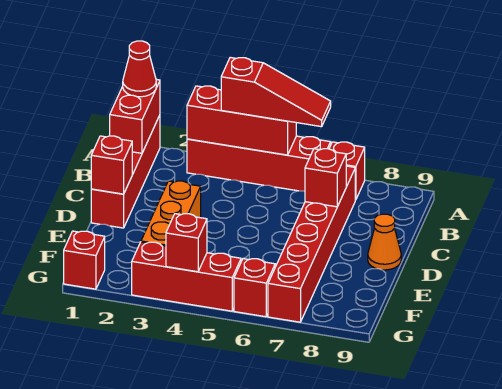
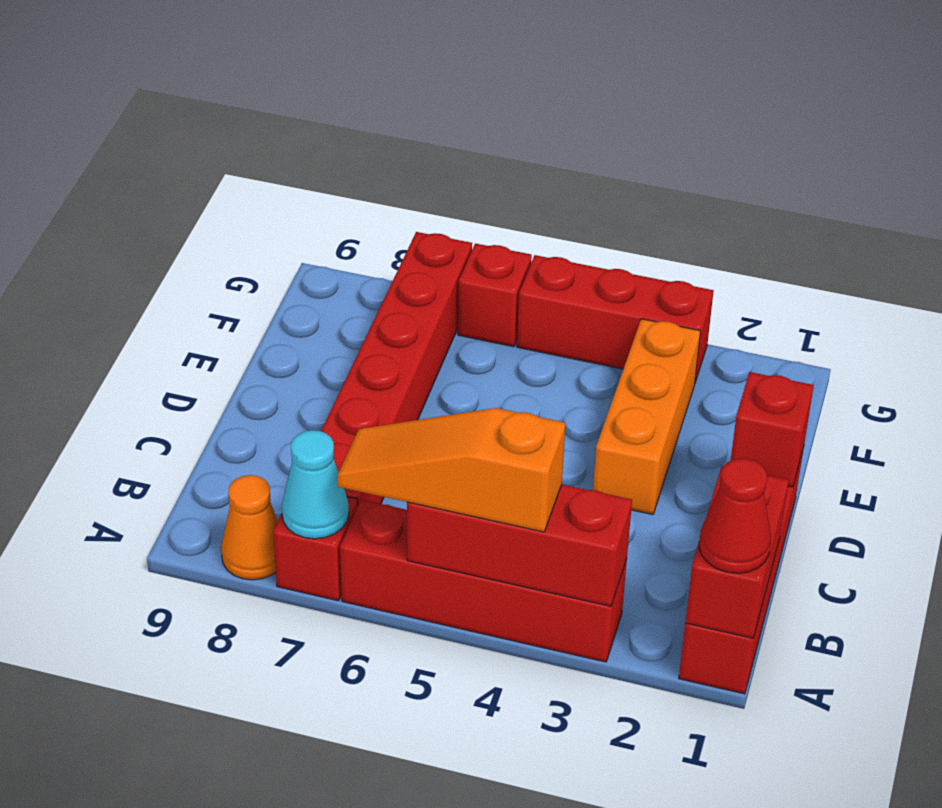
red slope A4:A6 level 3 top 4 -> orange slope A4:A6 level 3 top 4
none -> cyan cone A7 level 2
red brick C7 level 2 -> none
orange cone D9 level 1 -> orange cone A8 level 1
red brick G1 level 1 -> none
red brick G4 level 2 -> none

